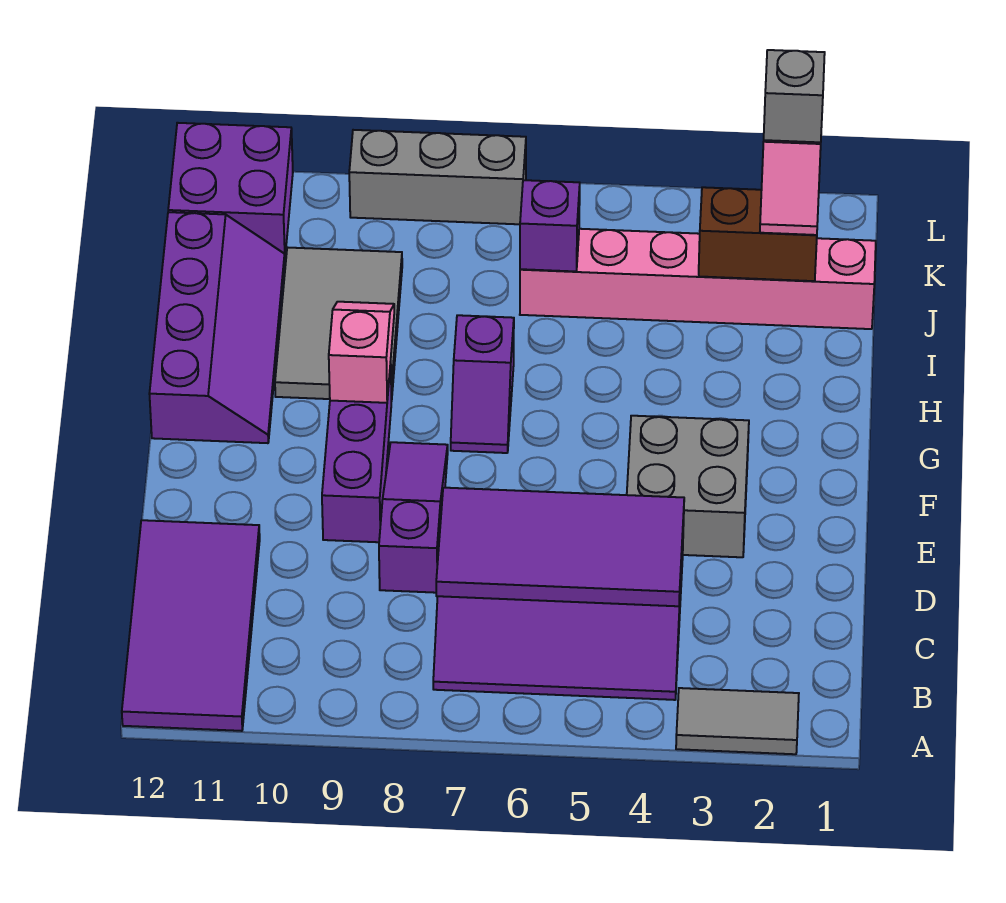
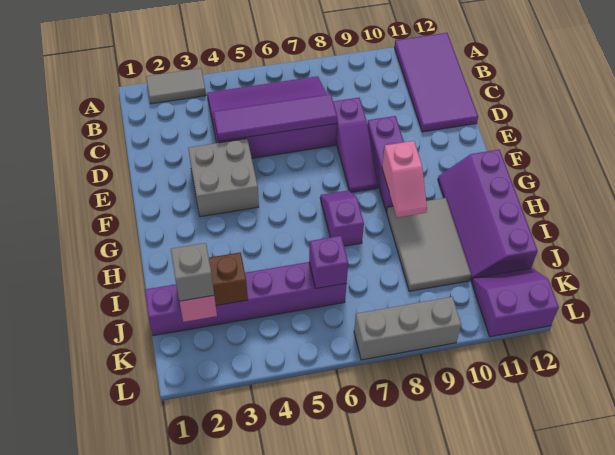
purple tile C4:D7 level 2 -> purple tile D4:D7 level 2
pink brick J1:J6 level 1 -> purple brick J1:J6 level 1
purple brick K11:L12 level 1 -> purple slope K11:L12 level 1 top L

